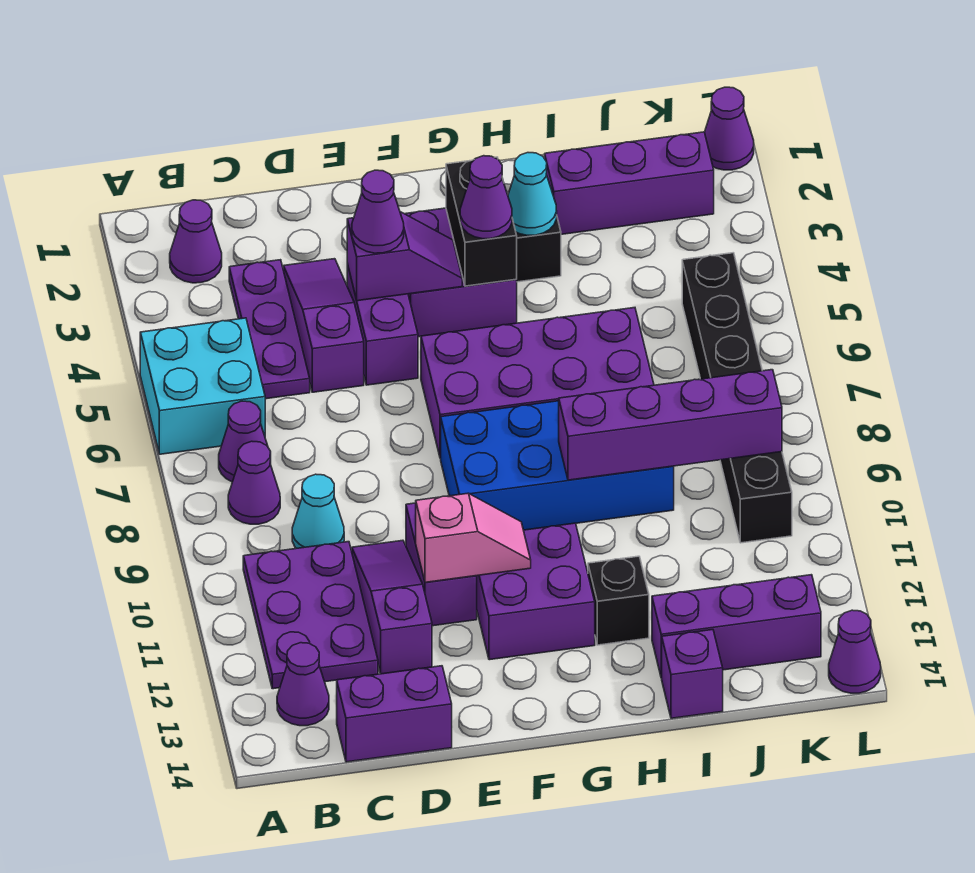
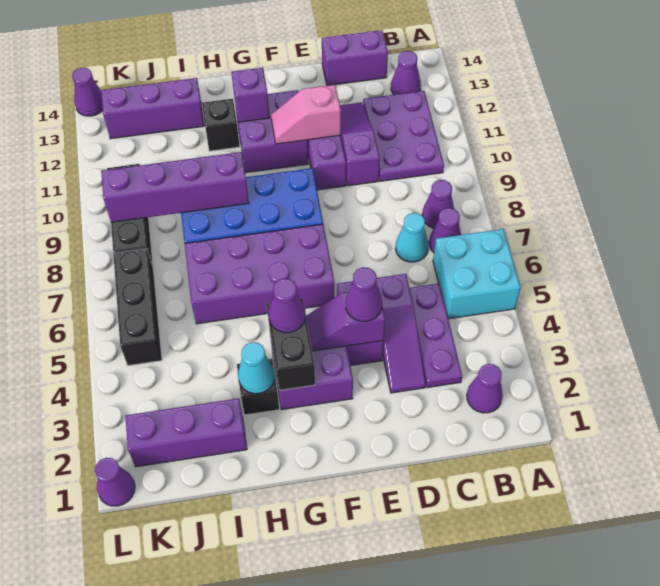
cyan cone C9 level 1 -> cyan cone C7 level 1
purple slope D10:D12 level 1 top 12 -> purple slope D10:D12 level 1 top 10
purple brick I14 level 1 -> purple brick G12 level 2

